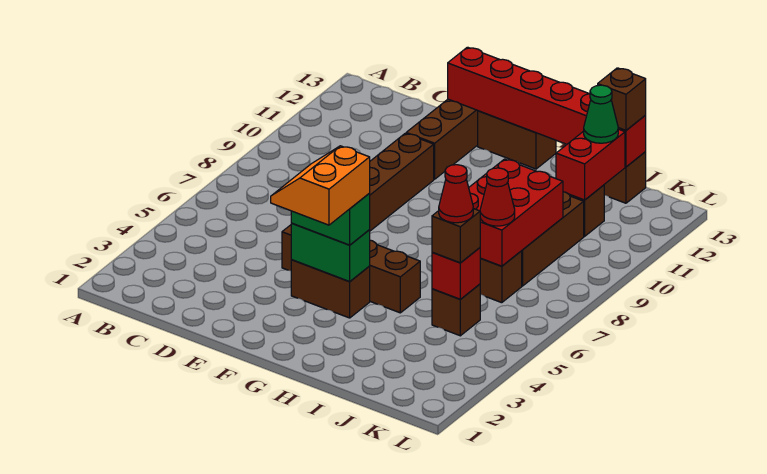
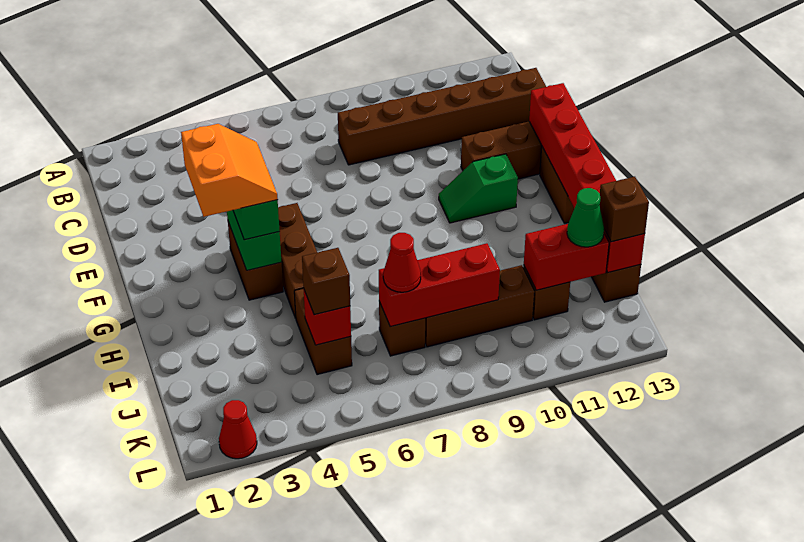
brown brick E5:E10 level 1 -> brown brick C8:C13 level 1
orange slope F3:G4 level 4 top G -> orange slope F3:G4 level 4 top 3
none -> green slope F10:F11 level 1 top 11
red brick I7:J9 level 2 -> red brick J7:J9 level 2
brown brick J5 level 1 -> brown brick I5:J5 level 1
red cone J5 level 4 -> red cone L2 level 1

